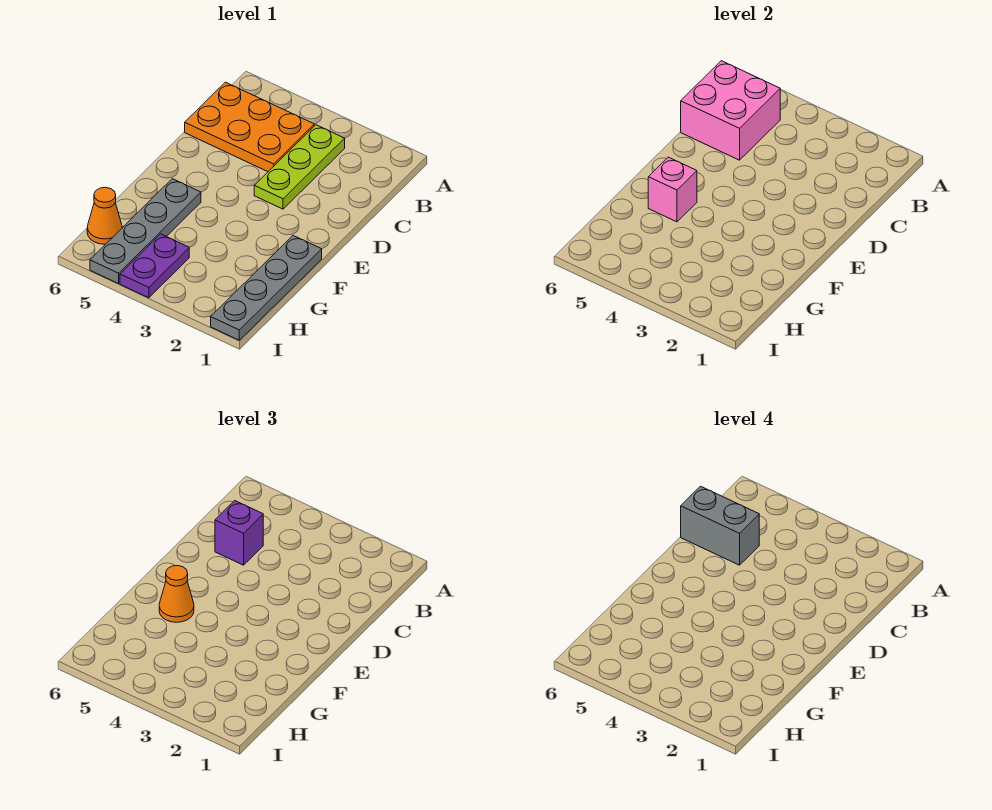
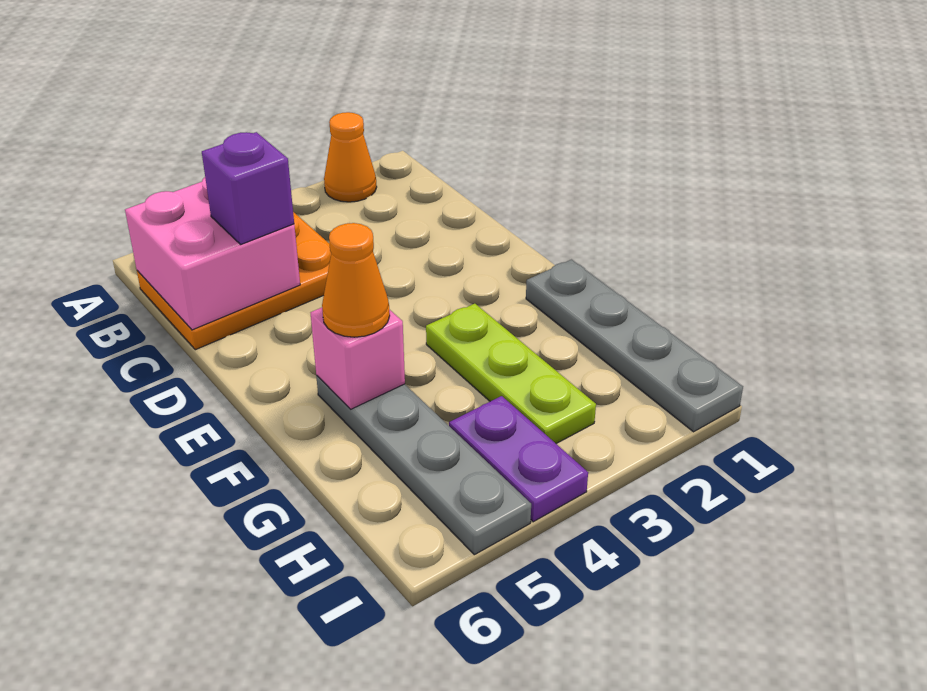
lime plate B3:D3 level 1 -> lime plate F3:H3 level 1
grey brick C5:C6 level 4 -> none
orange cone H6 level 1 -> orange cone A2 level 1

